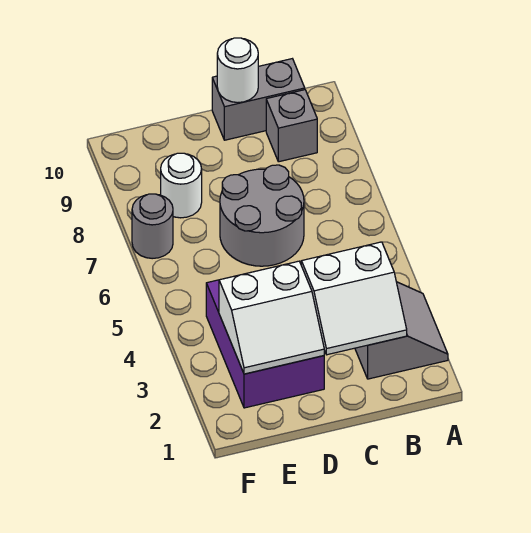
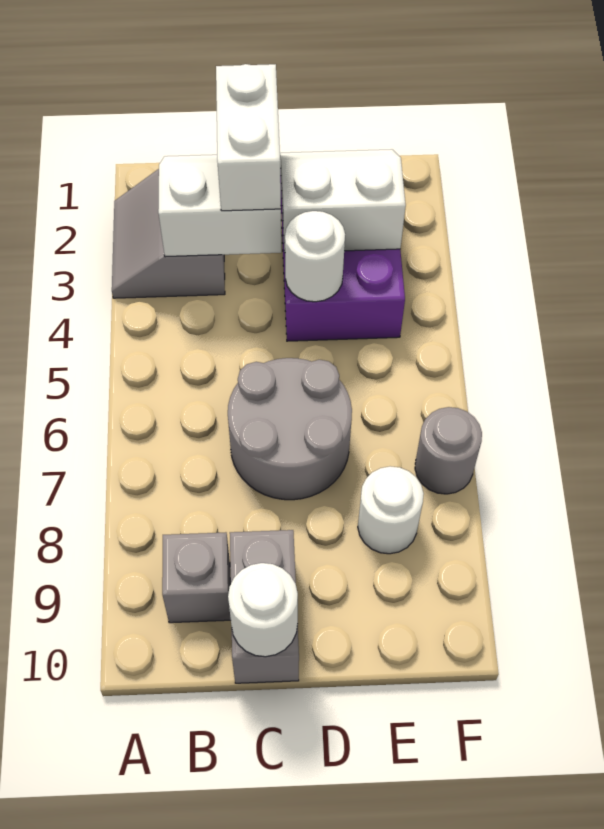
grey brick B10:C10 level 1 -> grey brick C9:C10 level 1
none -> white brick C2:C3 level 3
none -> white round brick D4 level 2

